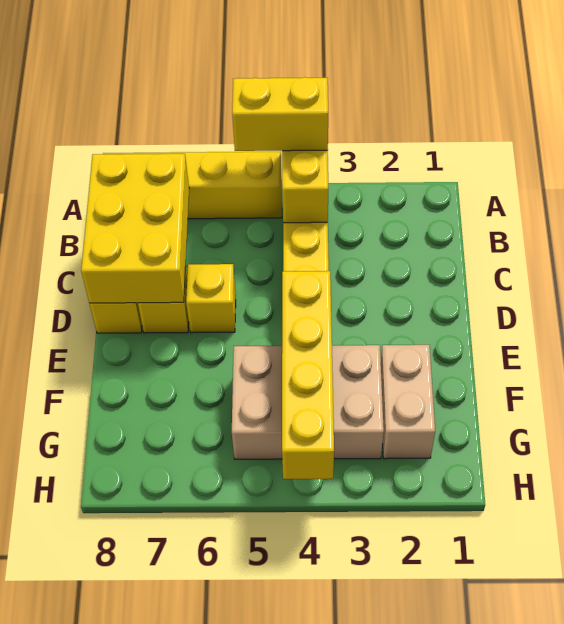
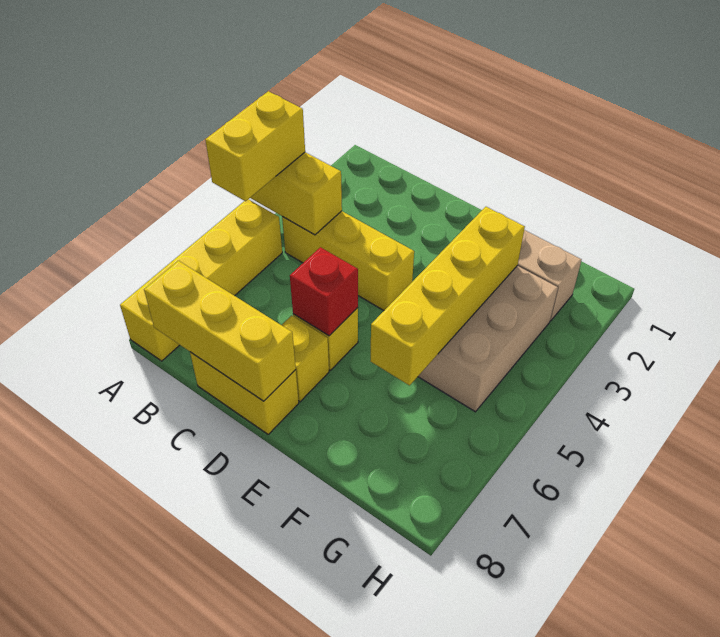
yellow brick B7:D8 level 2 -> yellow brick B8:D8 level 2
none -> red brick D6 level 2
yellow brick E4:H4 level 2 -> yellow brick F3:F6 level 2

